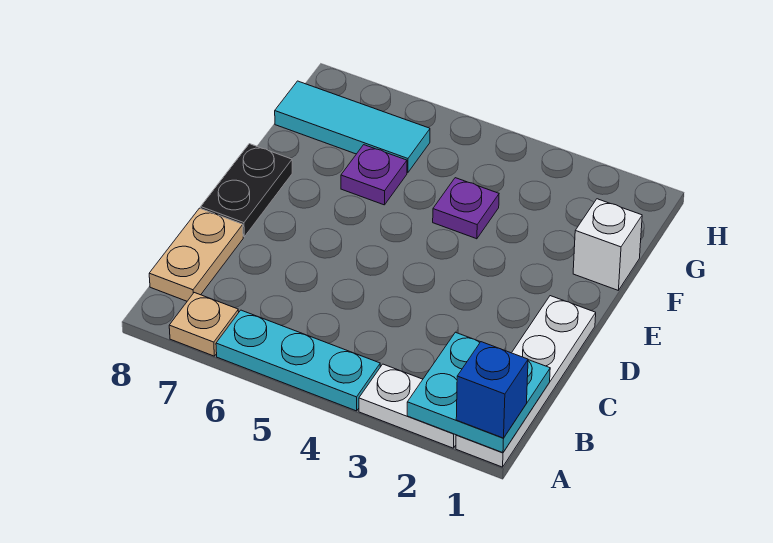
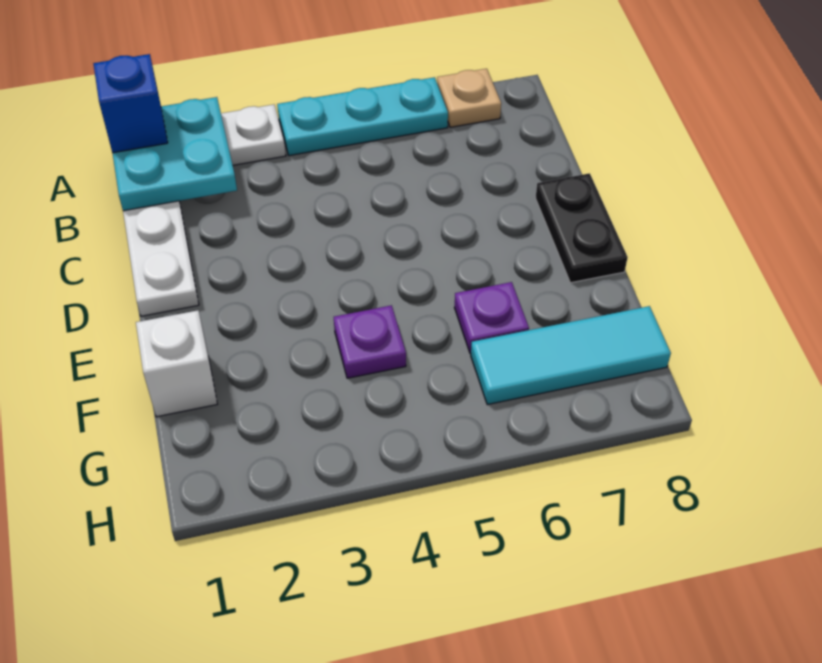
tan plate B8:C8 level 1 -> none

